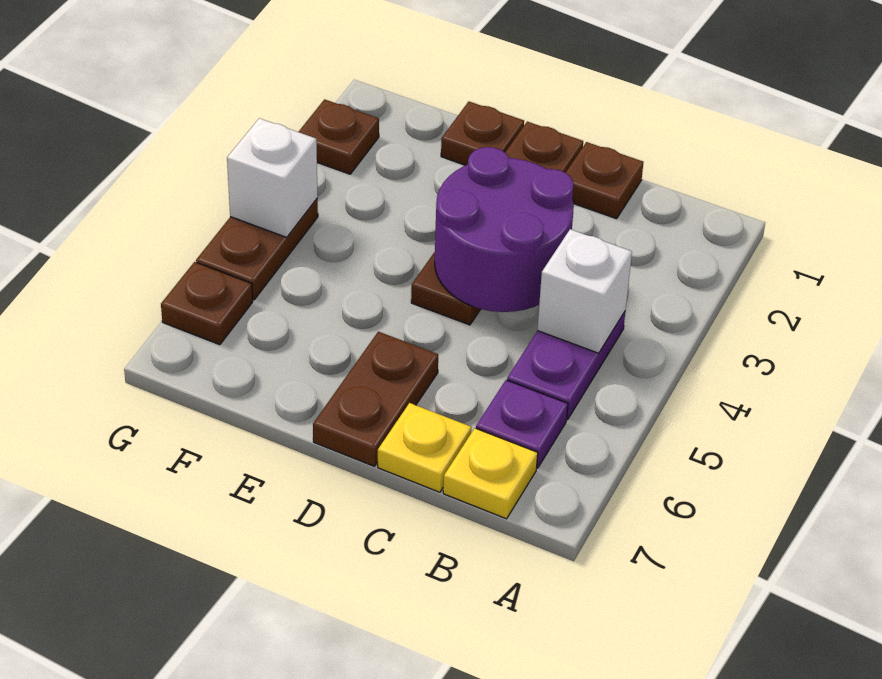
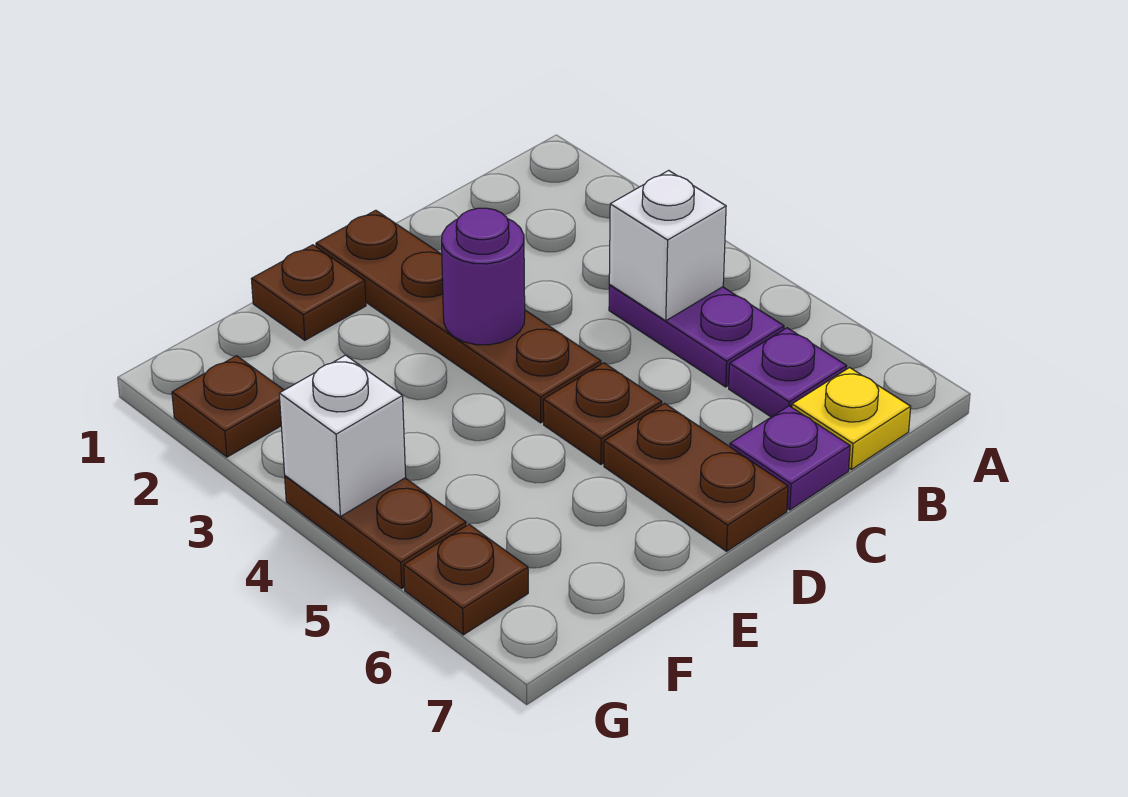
brown plate C1 level 1 -> brown plate D5 level 1
purple round brick C3:D4 level 2 -> purple round brick D3 level 2
yellow plate C7 level 1 -> purple plate C7 level 1

